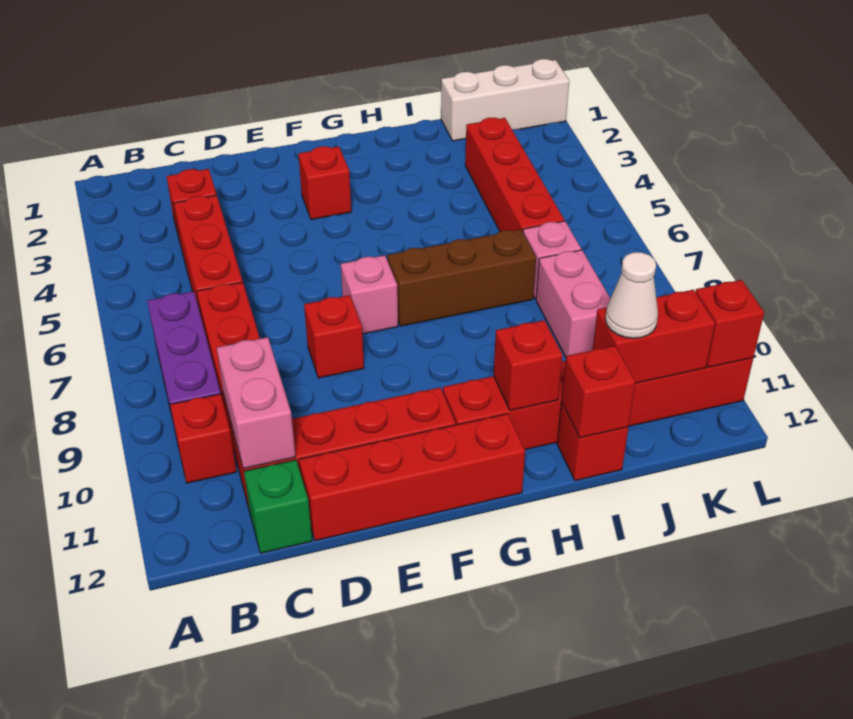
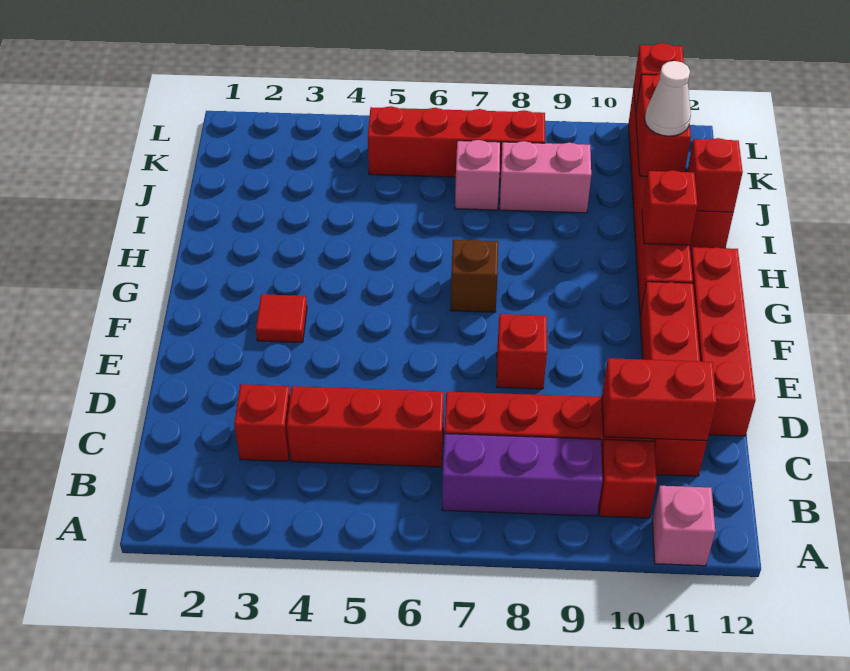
pink brick C10:C11 level 2 -> red brick C10:C11 level 2
green brick C12 level 1 -> none
red brick F3 level 1 -> red tile F3 level 1
pink brick F7 level 1 -> pink brick A11 level 1
brown brick G7:I7 level 1 -> brown brick G7 level 1
white brick J1:L1 level 1 -> none
red brick J3:J6 level 1 -> red brick K5:K8 level 1

